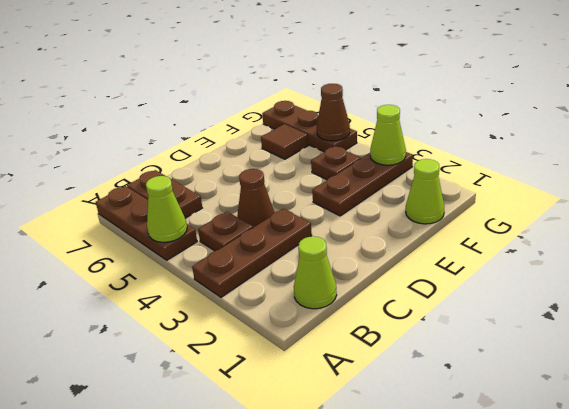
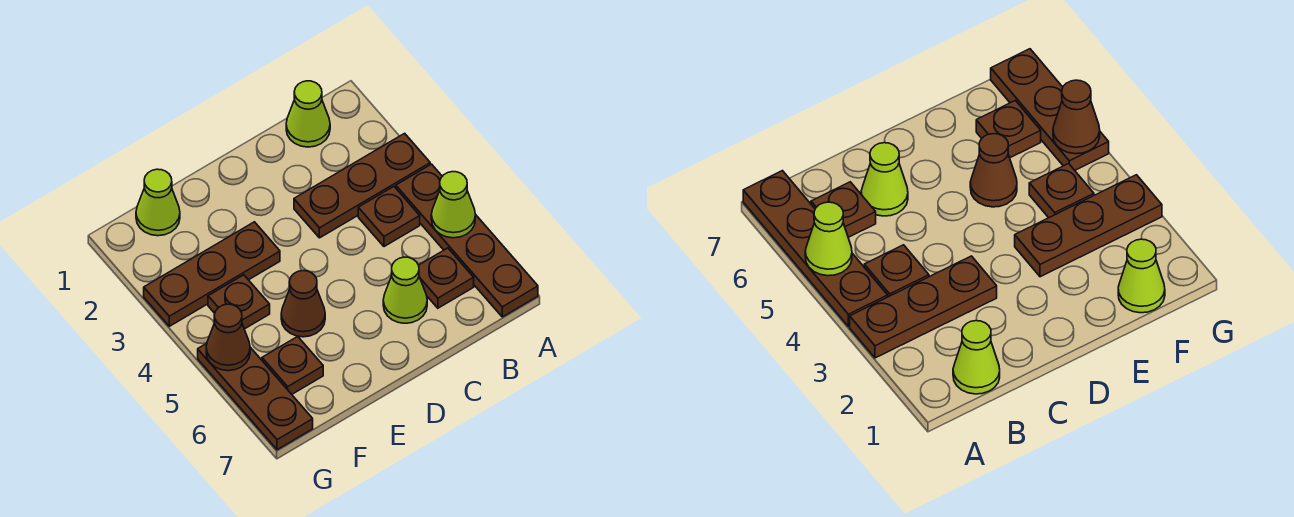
brown plate A5:A7 level 1 -> brown plate A4:A7 level 1
brown plate B6:B7 level 1 -> brown plate B6 level 1
brown cone C4 level 1 -> brown cone E5 level 1
brown tile F6 level 1 -> brown plate F6 level 1
lime cone G3 level 2 -> lime cone C6 level 1

